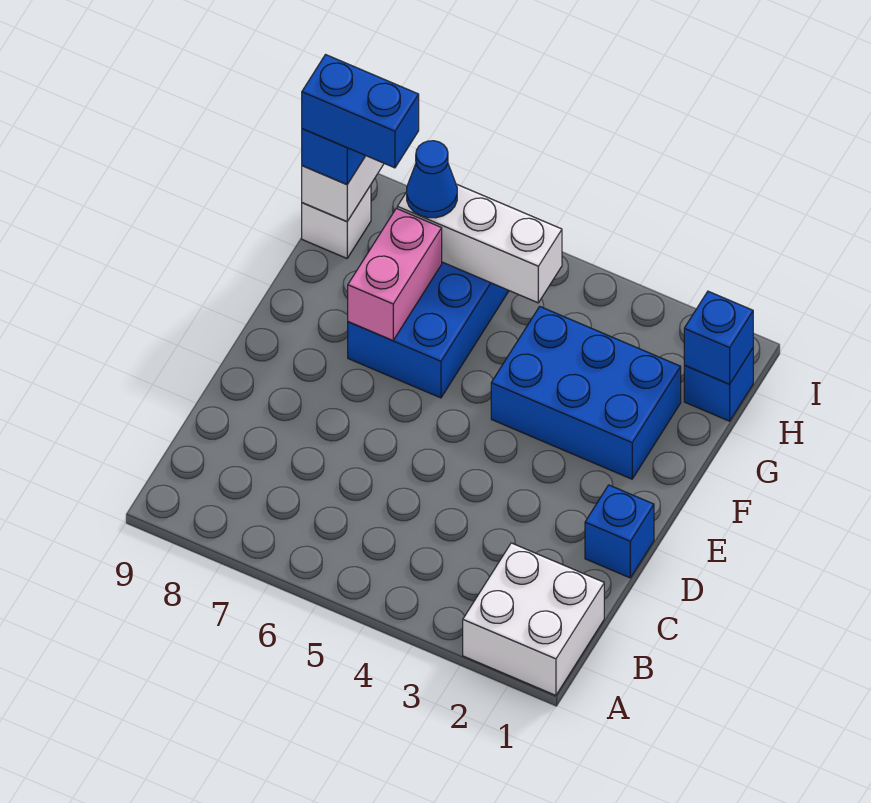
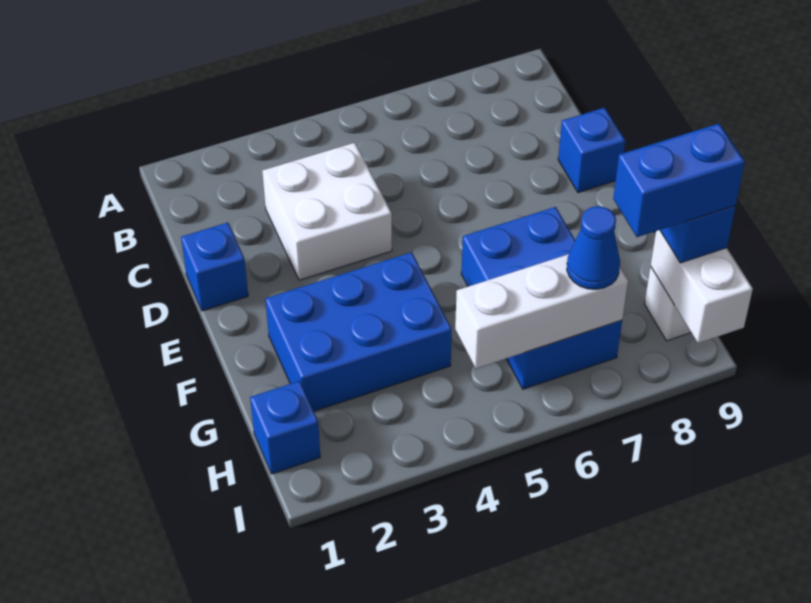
white brick A1:B2 level 1 -> white brick C3:D4 level 1
pink brick F7:G7 level 2 -> none
blue brick H1 level 2 -> blue brick D9 level 1

